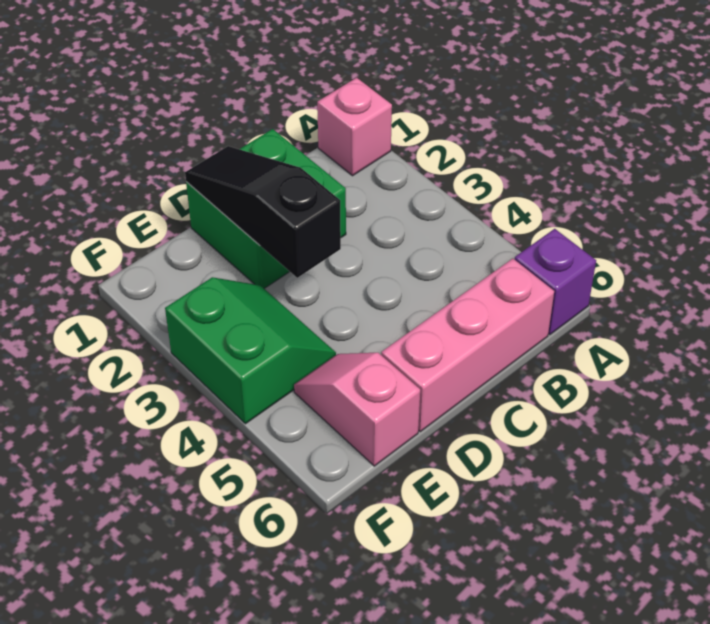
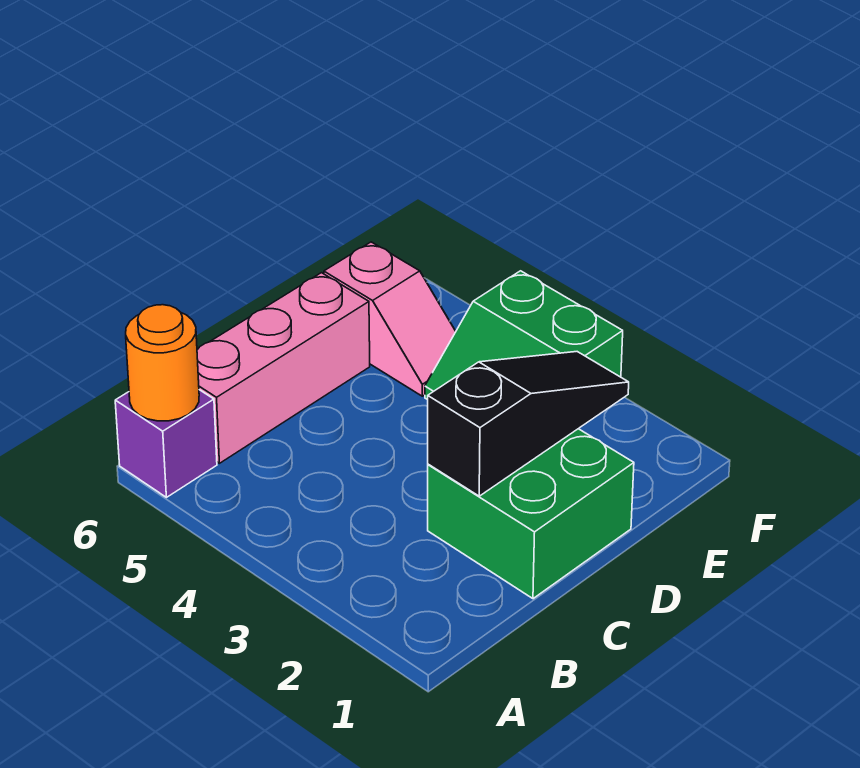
pink brick A1 level 1 -> none
none -> orange round brick A6 level 2
black slope D1:D3 level 2 top 3 -> black slope C2:E2 level 2 top C

